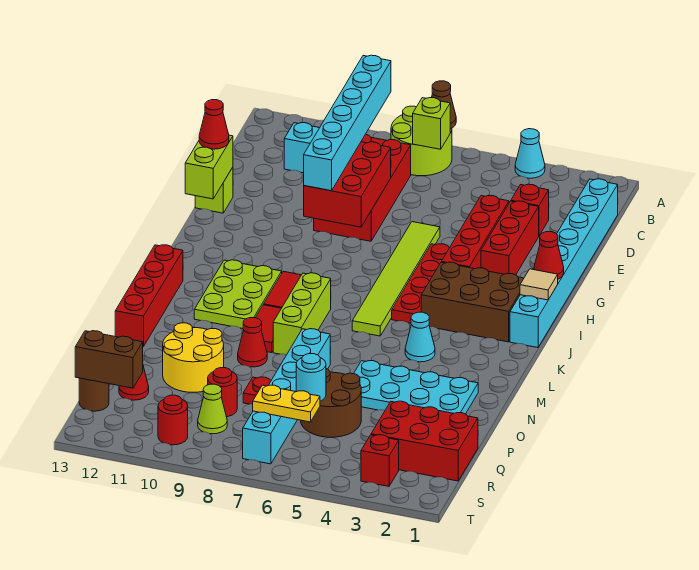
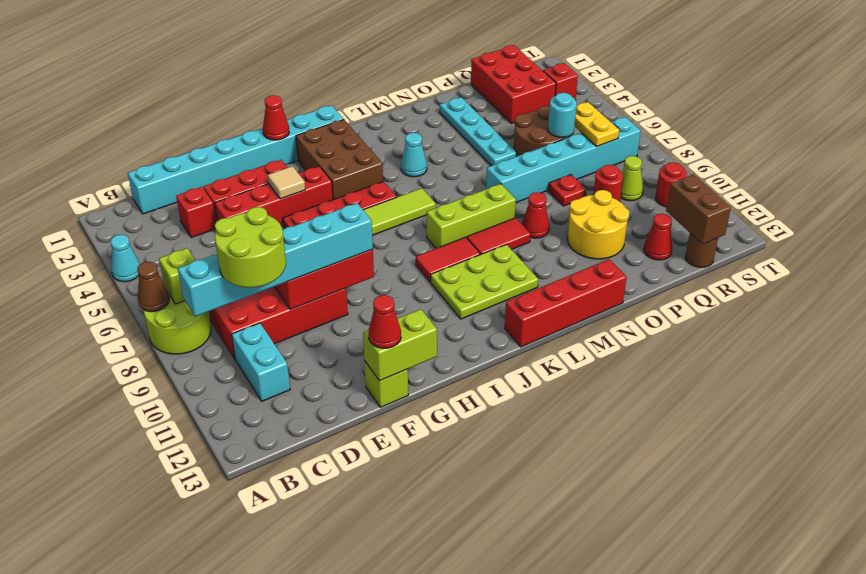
none -> lime round brick C9:D10 level 4
tan tile I1 level 2 -> tan tile G4 level 2
cyan plate N2:O5 level 1 -> cyan plate O2:O5 level 1

